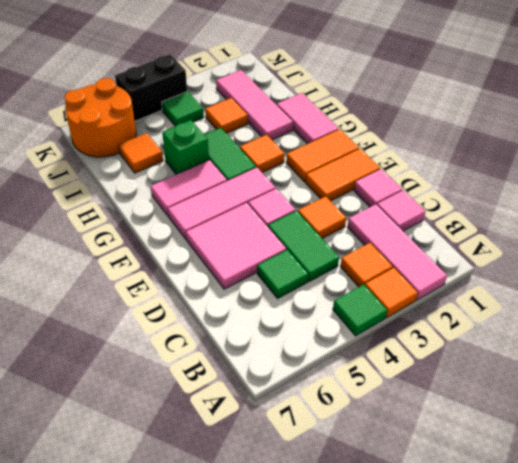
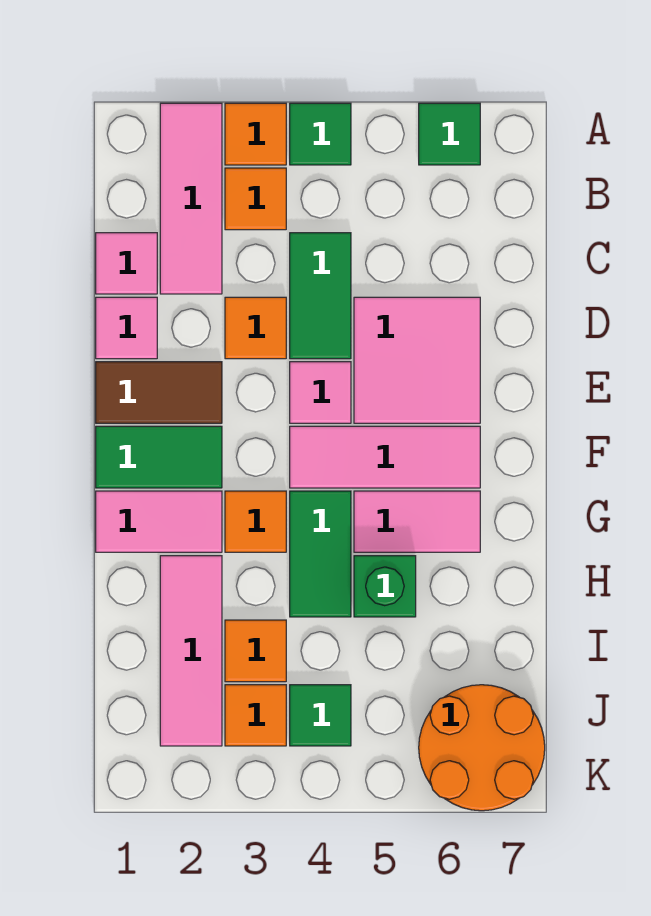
green tile C5 level 1 -> green tile A6 level 1
orange tile E1:E2 level 1 -> brown tile E1:E2 level 1
orange tile F1:F2 level 1 -> green tile F1:F2 level 1
pink tile G1:H1 level 1 -> pink tile G1:G2 level 1
orange tile I6 level 1 -> orange tile J3 level 1
black brick K4:K5 level 1 -> none

